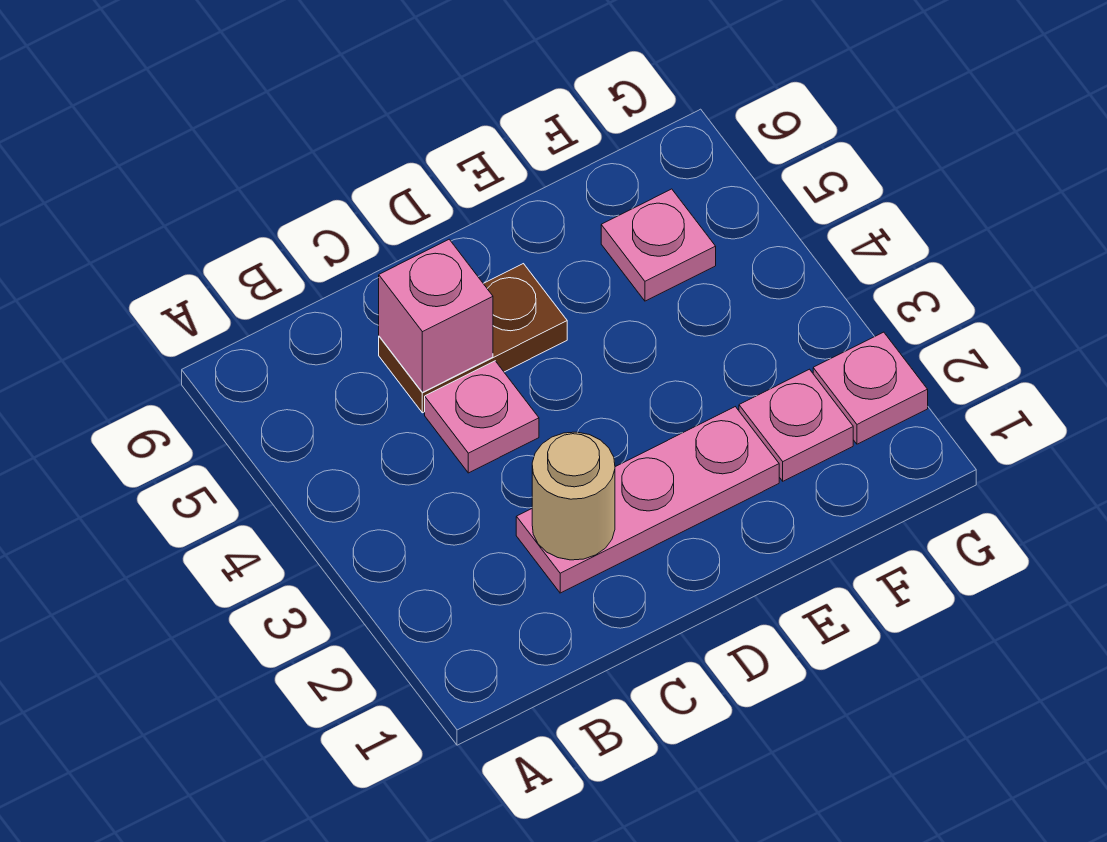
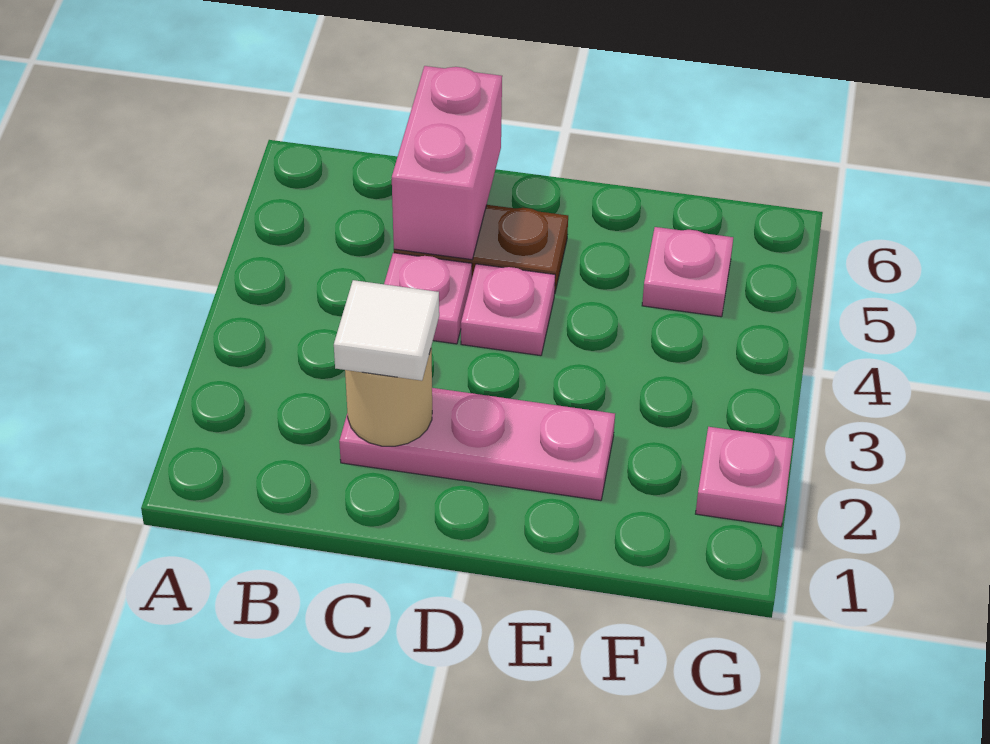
none -> white tile C2 level 3
pink brick C5 level 2 -> pink brick C5:C6 level 2
pink plate F2 level 1 -> pink plate D4 level 1

